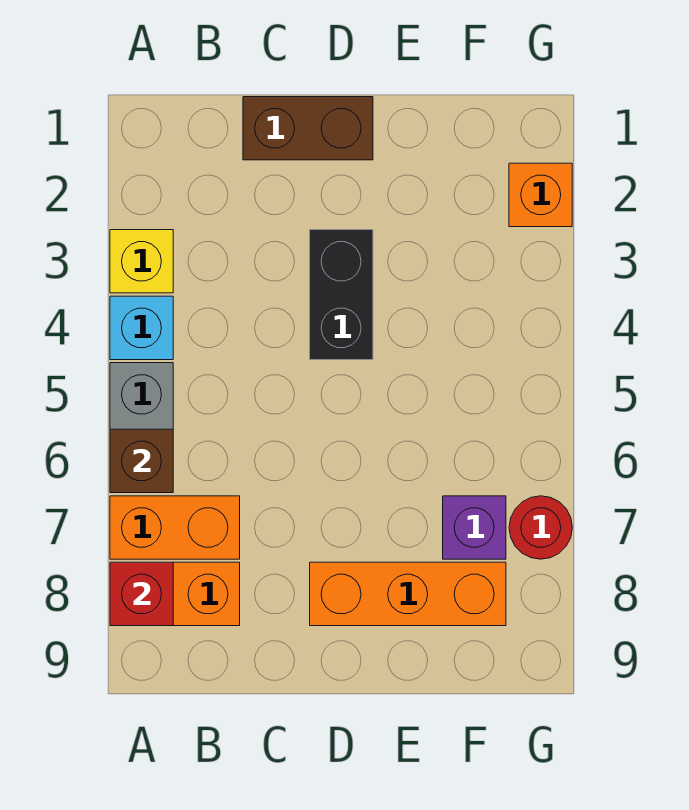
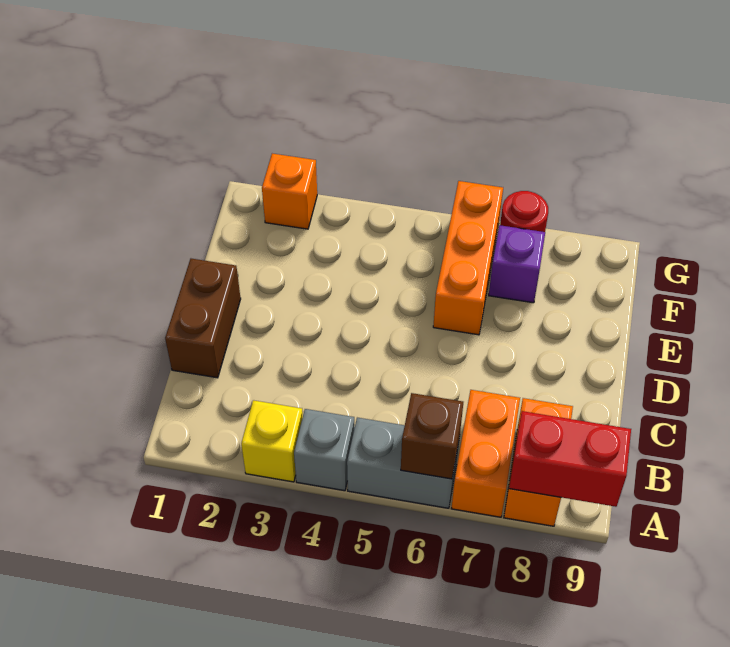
cyan brick A4 level 1 -> grey brick A4 level 1
red brick A8 level 2 -> red brick A8:A9 level 2
black brick D3:D4 level 1 -> none
orange brick D8:F8 level 1 -> orange brick E6:G6 level 1

